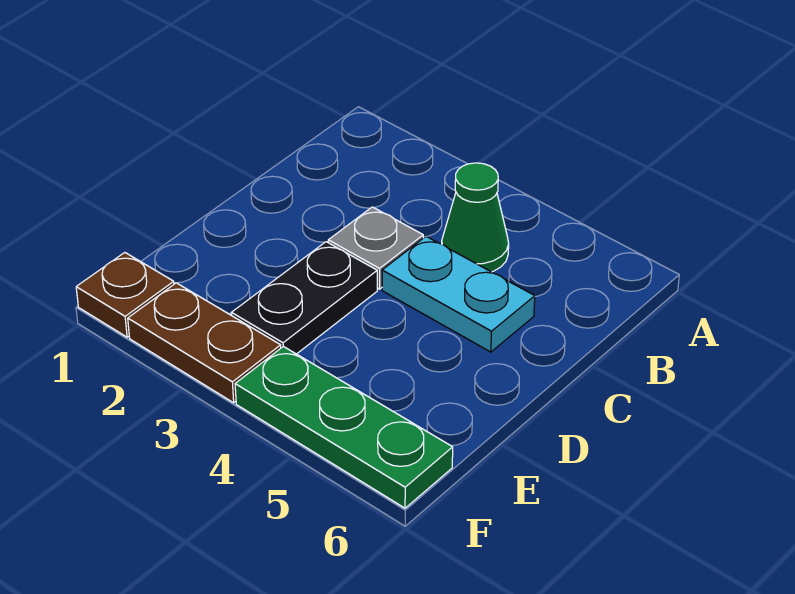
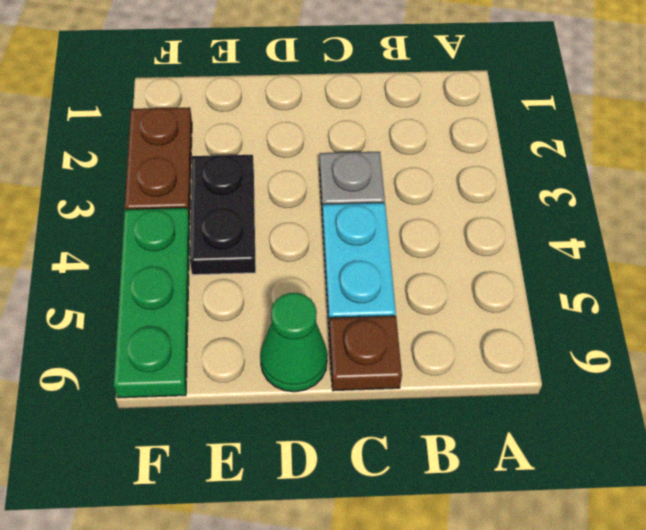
green cone B4 level 1 -> green cone D6 level 1
black plate D3:E3 level 1 -> black plate E3:E4 level 1
brown plate F1 level 1 -> brown plate C6 level 1

